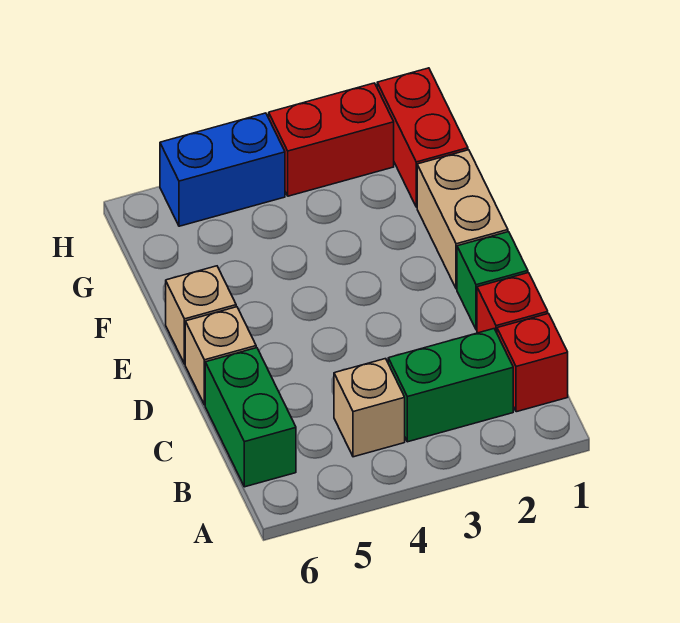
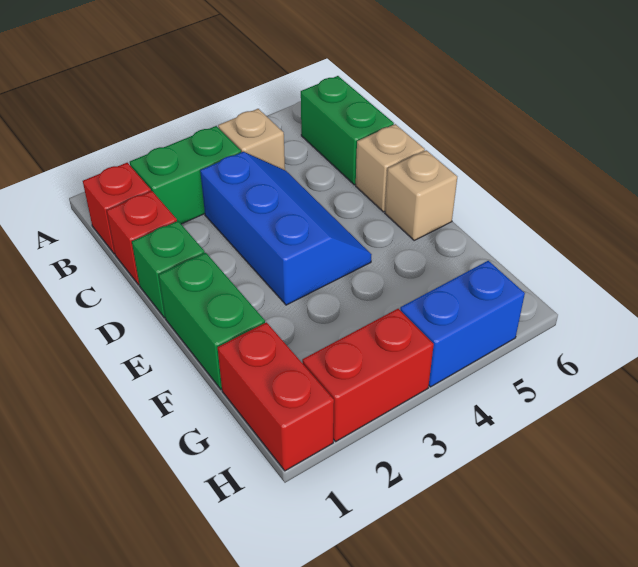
none -> blue slope C3:E4 level 1 top 3
tan brick E1:F1 level 1 -> green brick E1:F1 level 1

